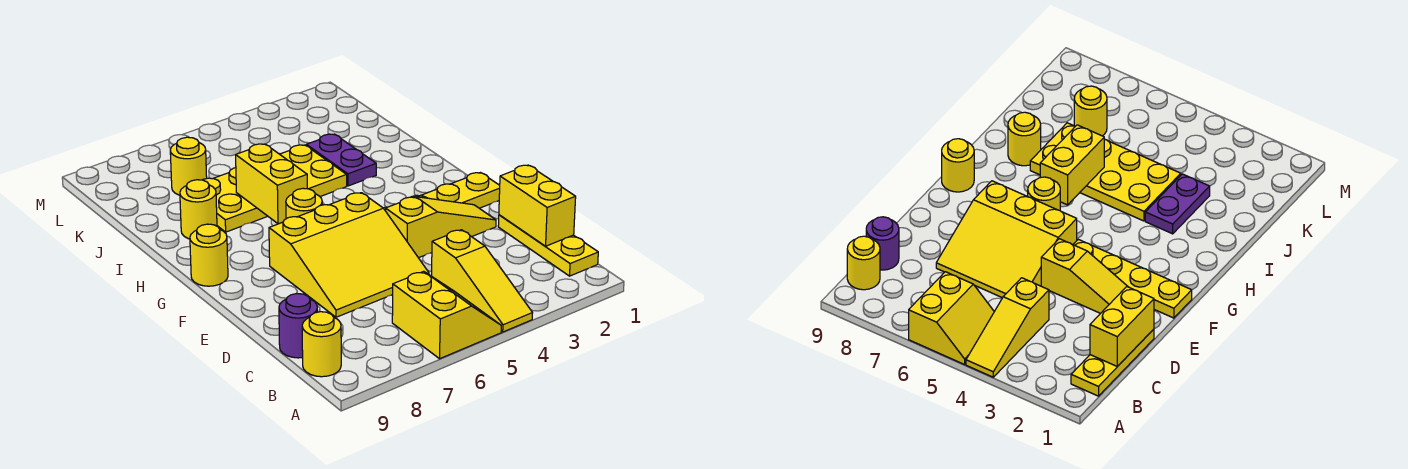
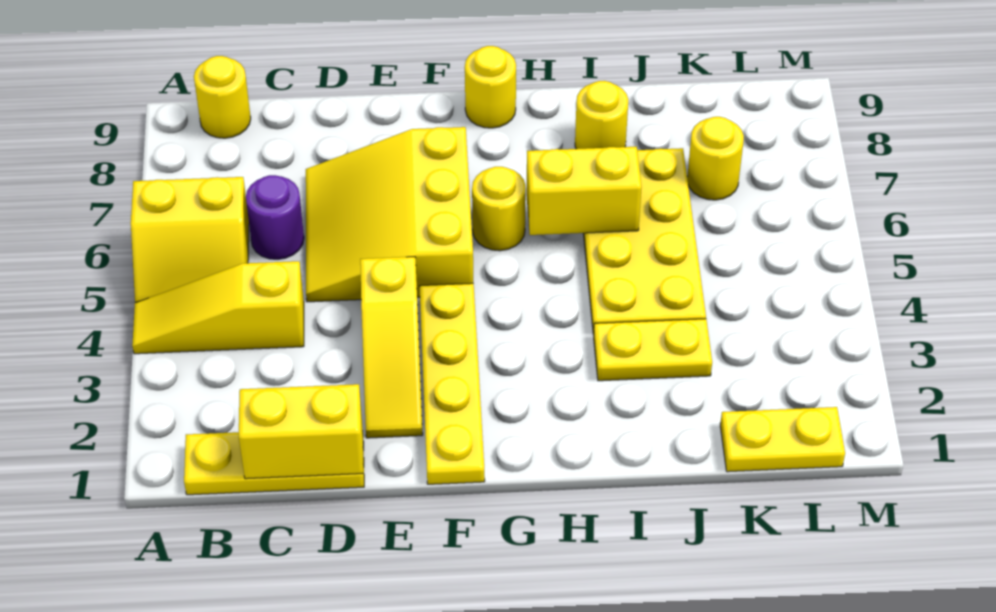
purple round brick C9 level 1 -> purple round brick C6 level 1
purple plate I3:J3 level 1 -> yellow plate I3:J3 level 1
none -> yellow plate K1:L1 level 1

